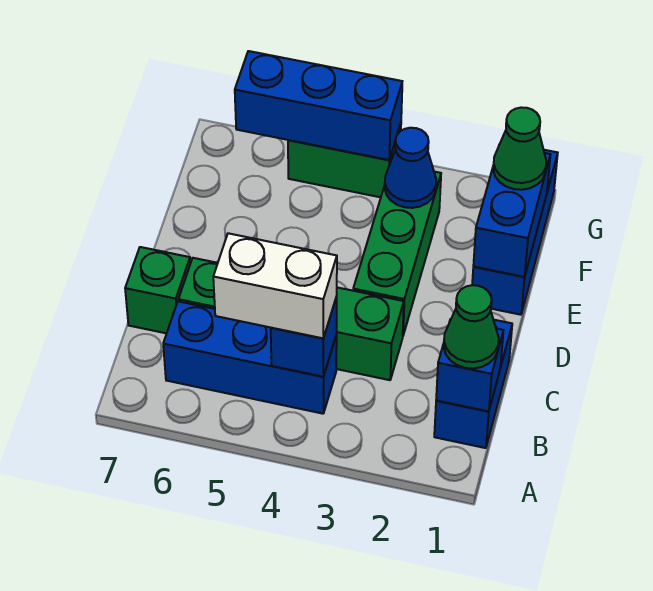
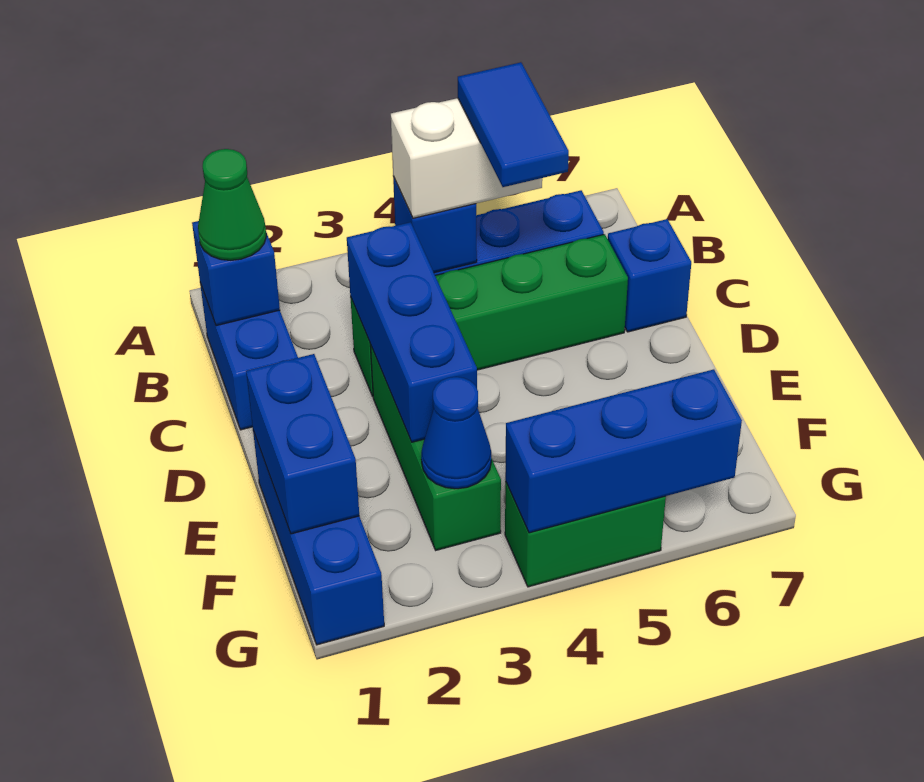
none -> blue tile B5:C5 level 4
none -> blue brick C3:E3 level 2
green brick C7 level 1 -> blue brick C7 level 1
green cone F1 level 3 -> none

